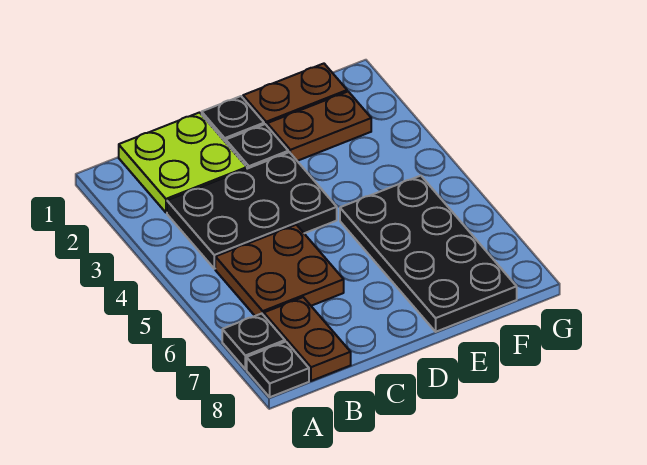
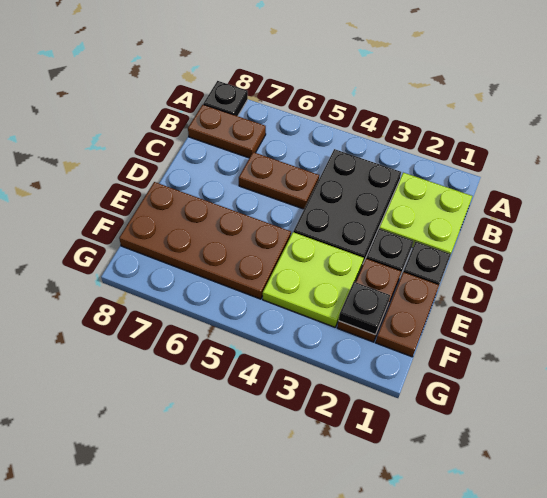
black plate A7 level 1 -> black plate F2 level 2
brown plate B5:C6 level 1 -> brown plate C5:C6 level 1
none -> lime plate E3:F4 level 1
black plate E5:F8 level 1 -> brown plate E5:F8 level 1

